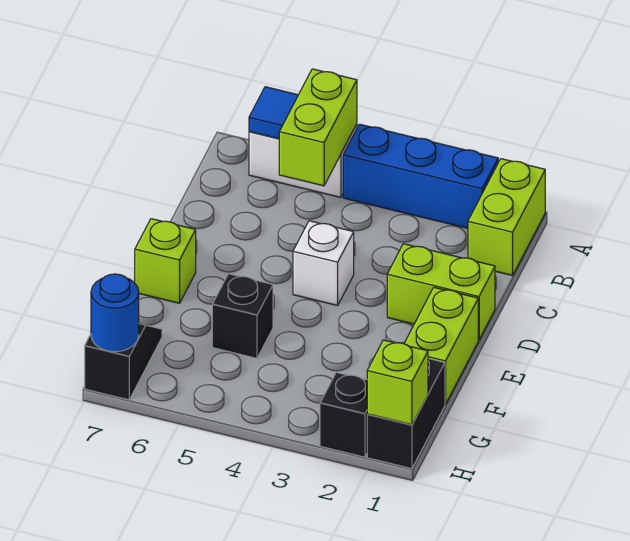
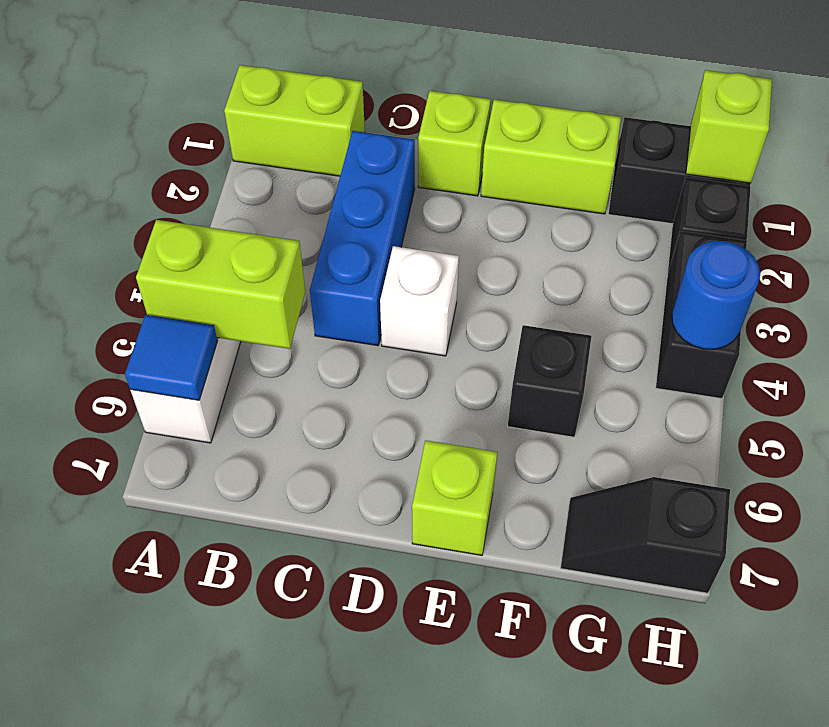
blue brick A2:A4 level 1 -> blue brick C2:C4 level 1
lime brick D1:D2 level 1 -> lime brick D1 level 1
none -> black brick H3:H4 level 1
blue round brick H7 level 2 -> blue round brick H4 level 2

